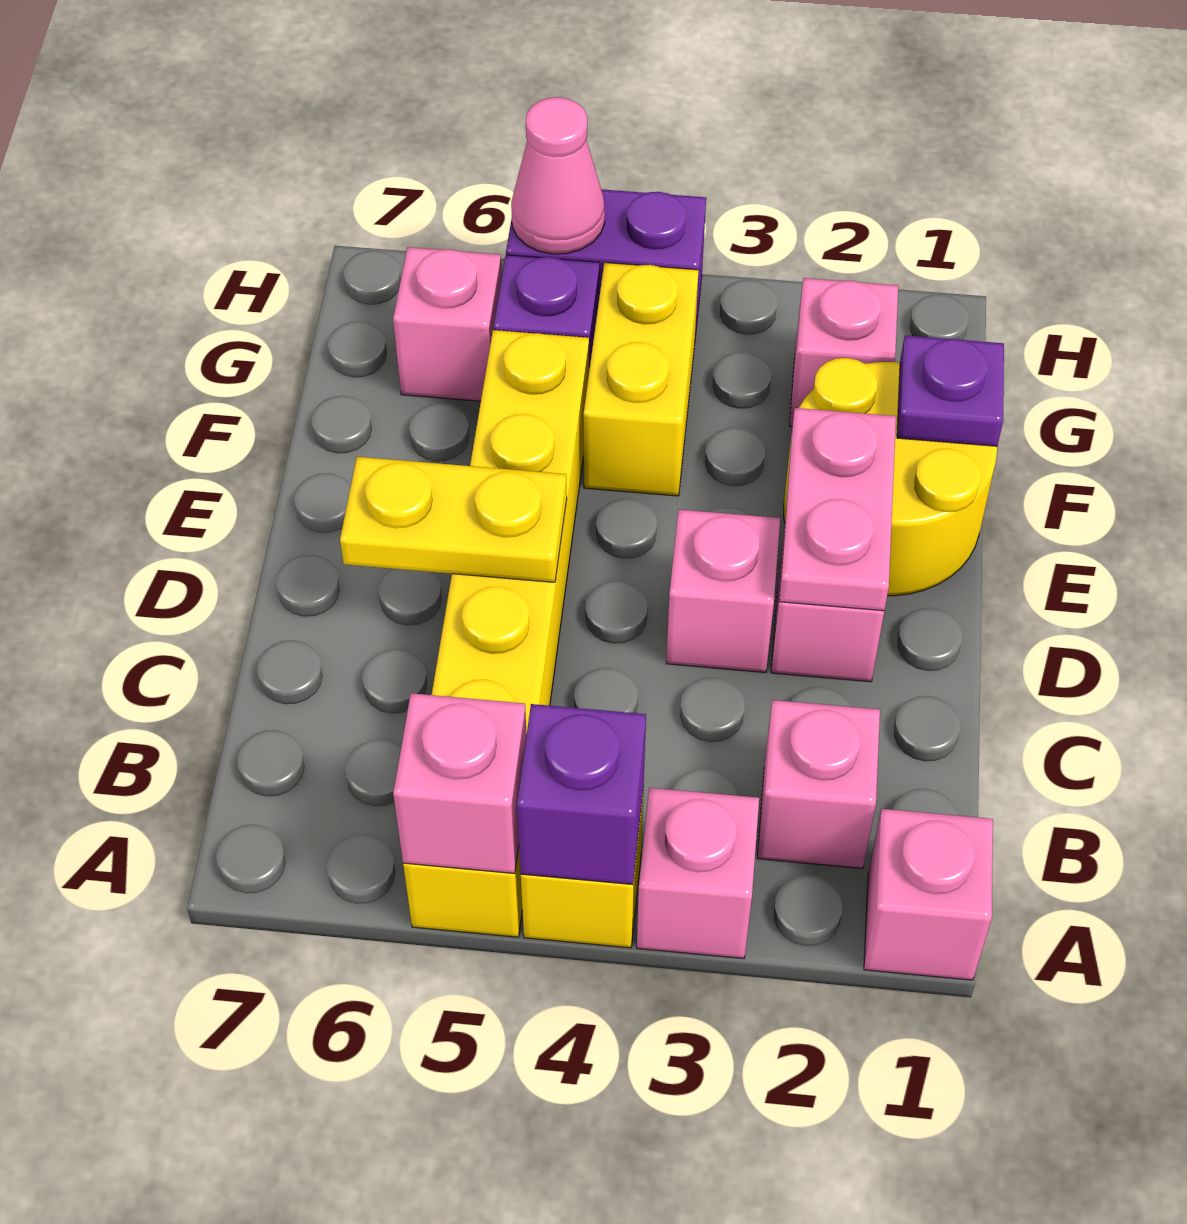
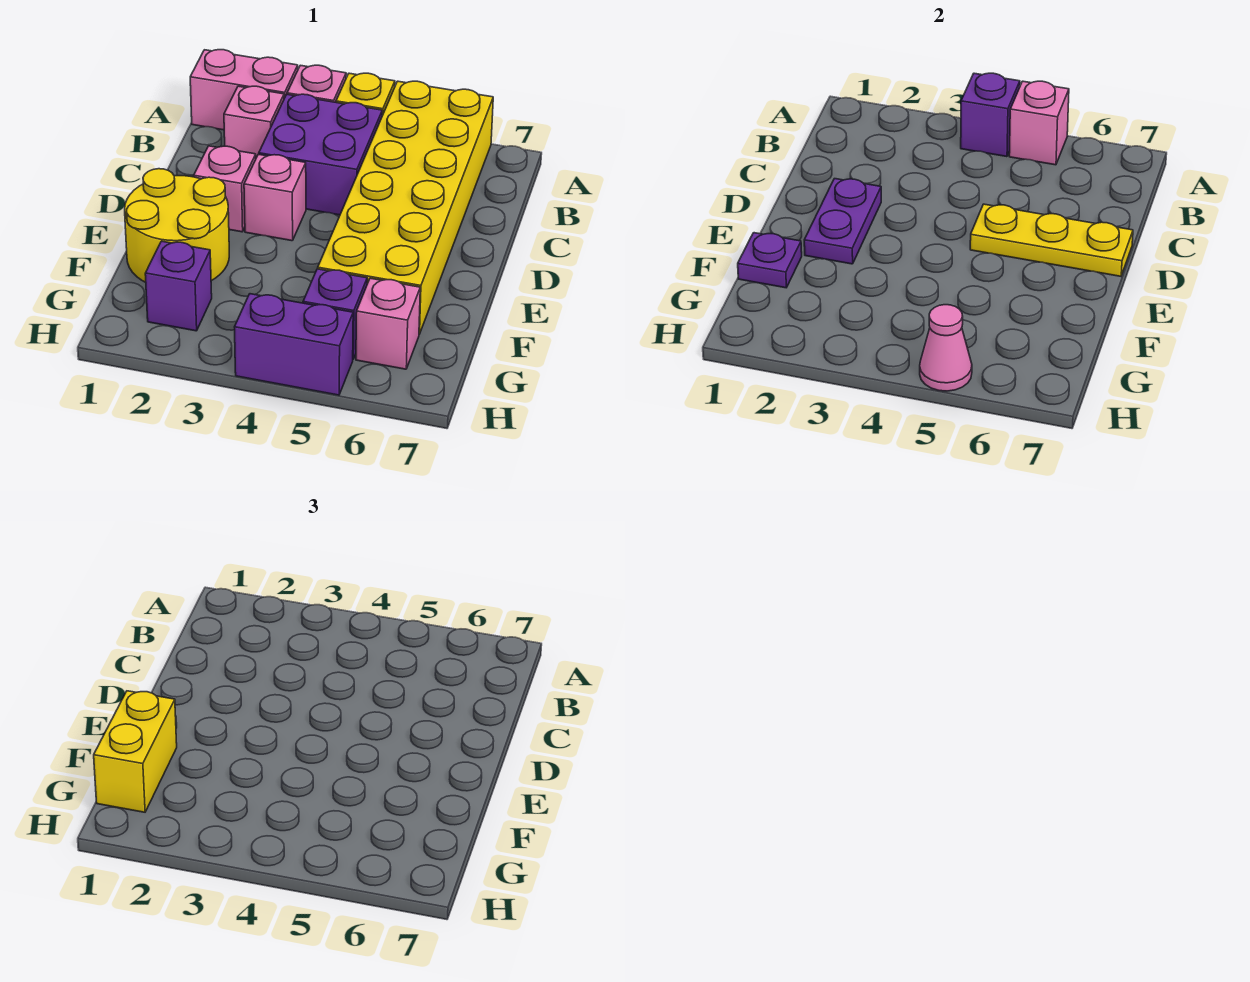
pink brick A1 level 1 -> pink brick A1:A2 level 1
yellow brick A5:F5 level 1 -> yellow brick A5:F6 level 1
none -> purple brick B3:C4 level 1
pink plate D2:E2 level 2 -> purple plate D2:E2 level 2
yellow plate D5:D6 level 2 -> yellow plate D5:D7 level 2
yellow brick F4:G4 level 1 -> yellow brick F1:G1 level 3
pink brick G2 level 1 -> purple brick G2 level 1

